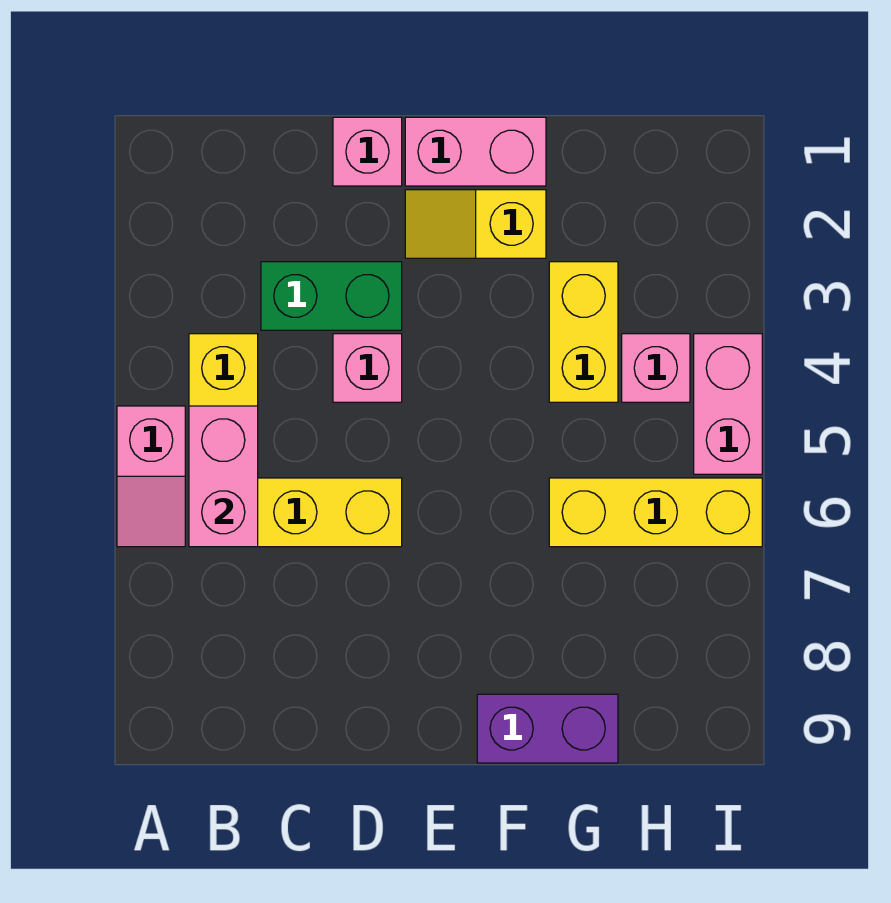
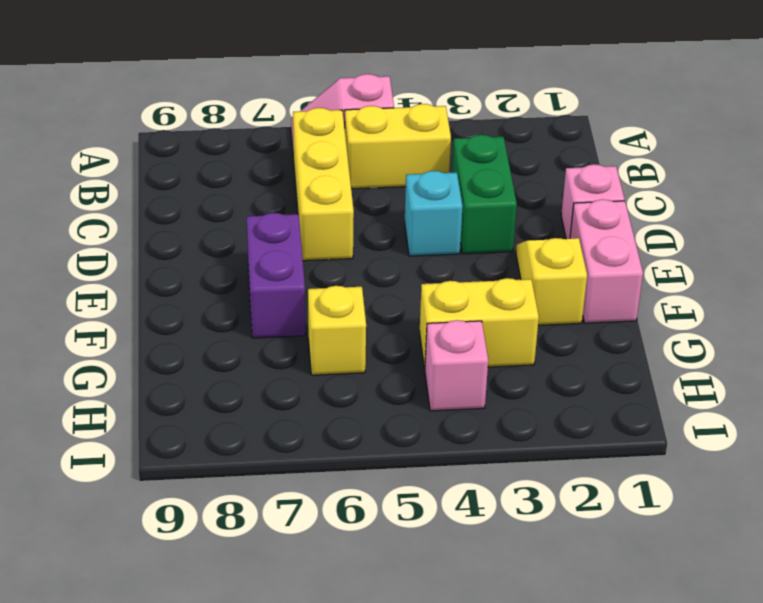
pink brick B5:B6 level 2 -> none
pink brick D4 level 1 -> cyan brick D4 level 1
purple brick F9:G9 level 1 -> purple brick E7:F7 level 1
yellow brick G6:I6 level 1 -> yellow brick G6 level 1
pink brick I4:I5 level 1 -> none

